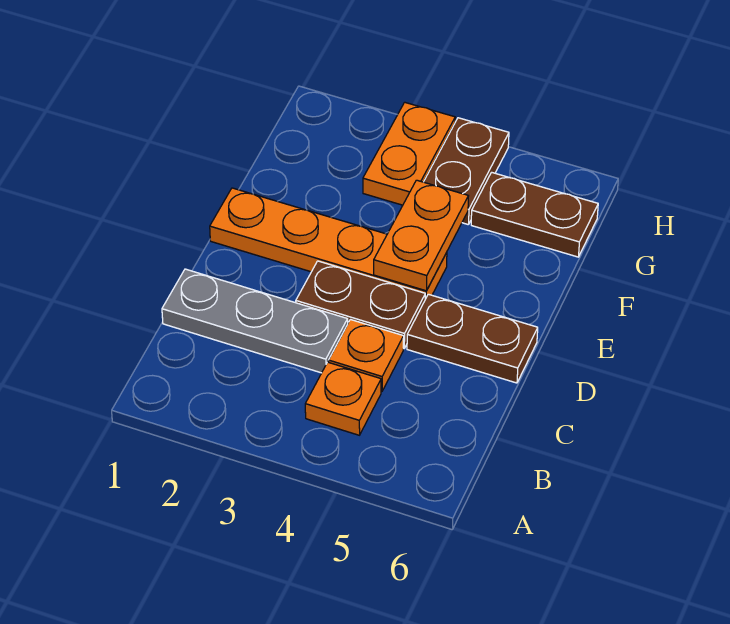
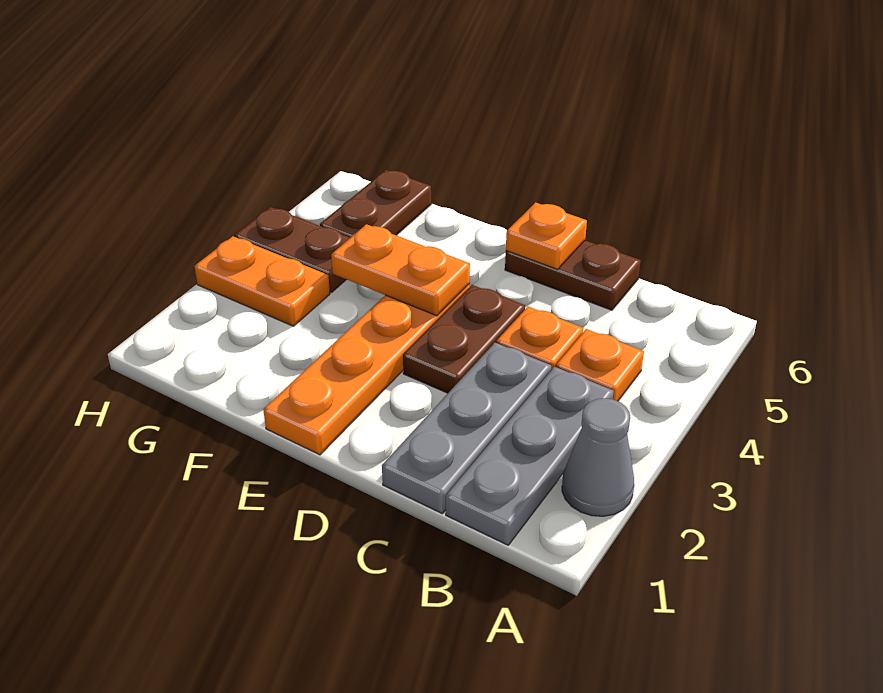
none -> grey cone A2 level 1
none -> grey plate B1:B3 level 1
brown plate D5:D6 level 1 -> brown plate C6:D6 level 1
none -> orange plate D6 level 2

